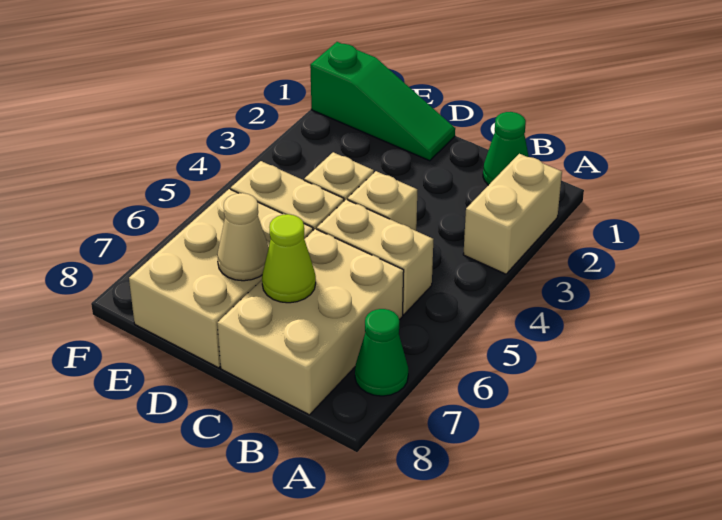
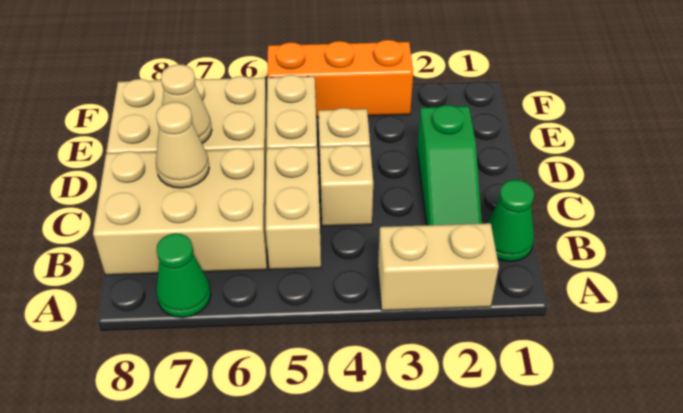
lime cone C7 level 2 -> tan cone C7 level 2
green slope D1:F1 level 1 top F -> green slope B2:D2 level 1 top D
none -> orange brick F3:F5 level 1

